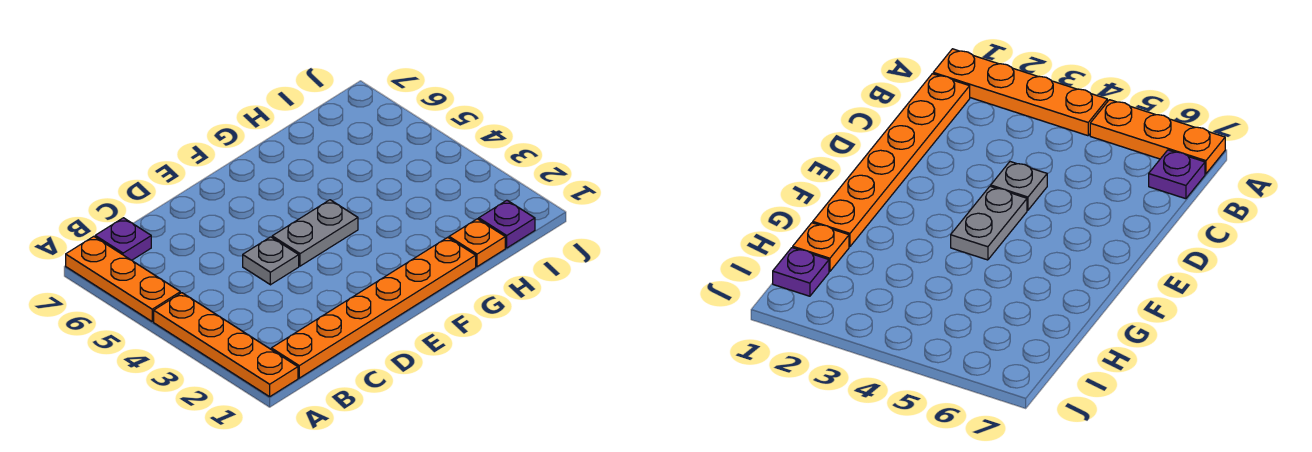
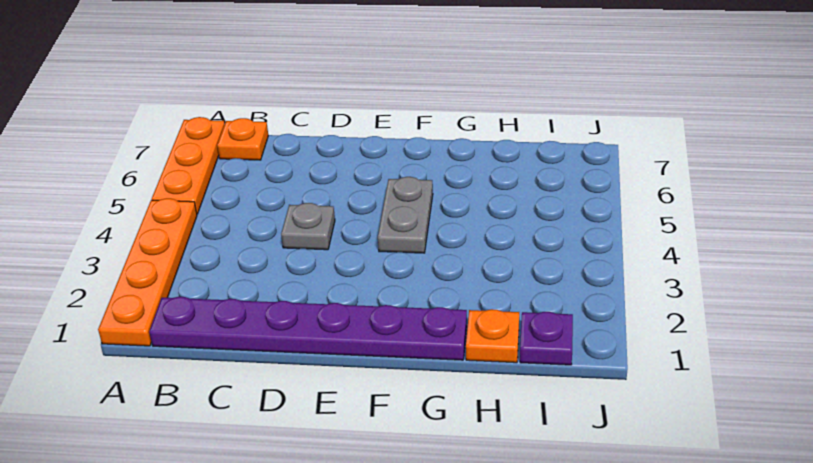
orange plate B1:G1 level 1 -> purple plate B1:G1 level 1
purple plate B7 level 1 -> orange plate B7 level 1
grey plate E4:F4 level 1 -> grey plate F4:F5 level 1

